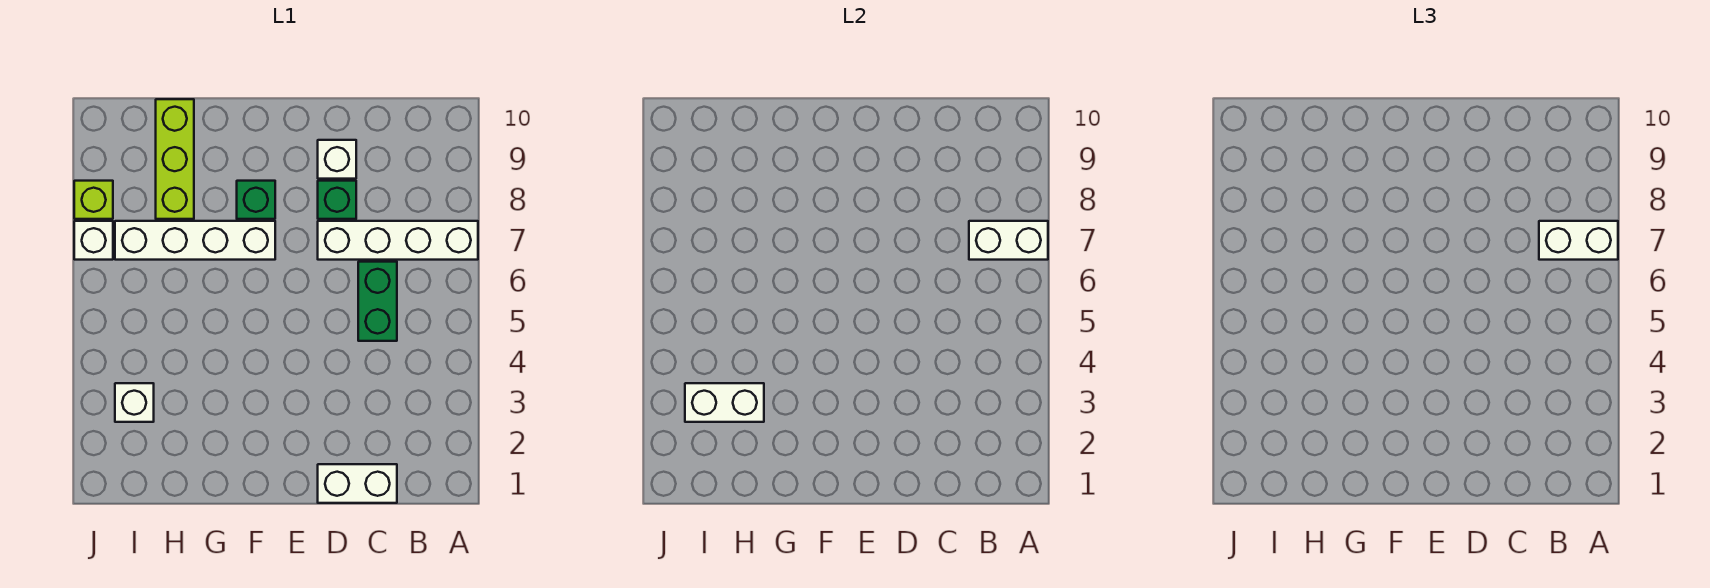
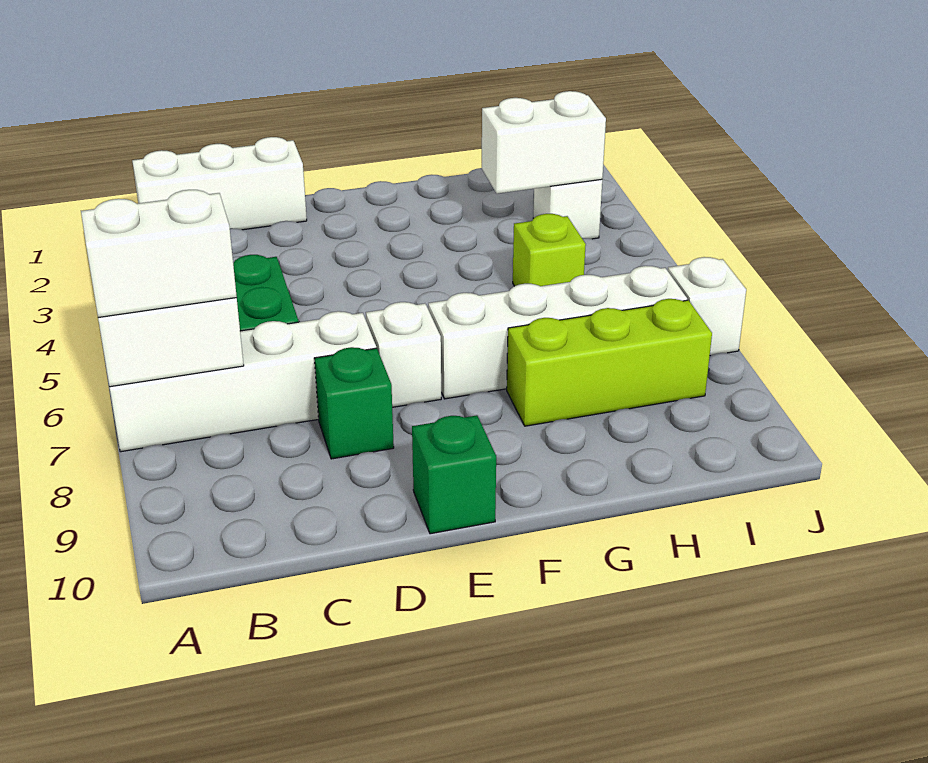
white brick C1:D1 level 1 -> white brick B1:D1 level 1
white brick D9 level 1 -> white brick E7 level 1
green brick F8 level 1 -> green brick E10 level 1
lime brick H8:H10 level 1 -> lime brick G8:I8 level 1
lime brick J8 level 1 -> lime brick H5 level 1

